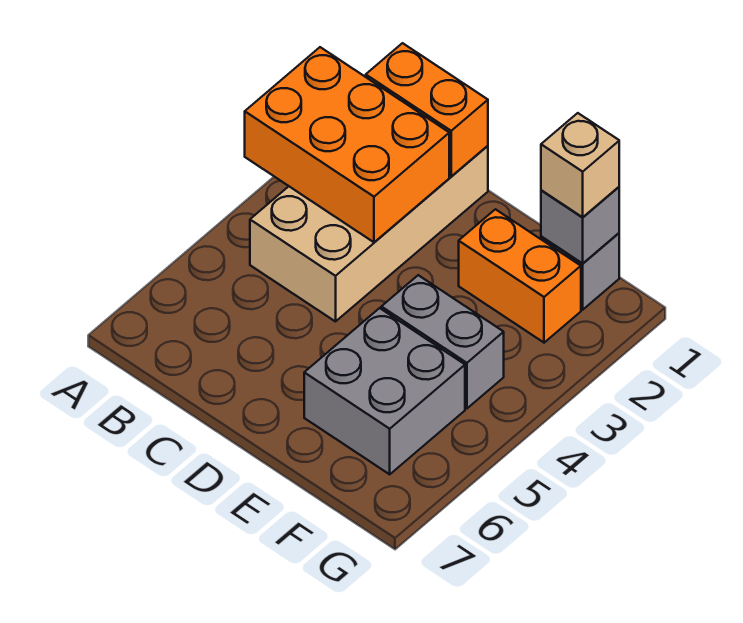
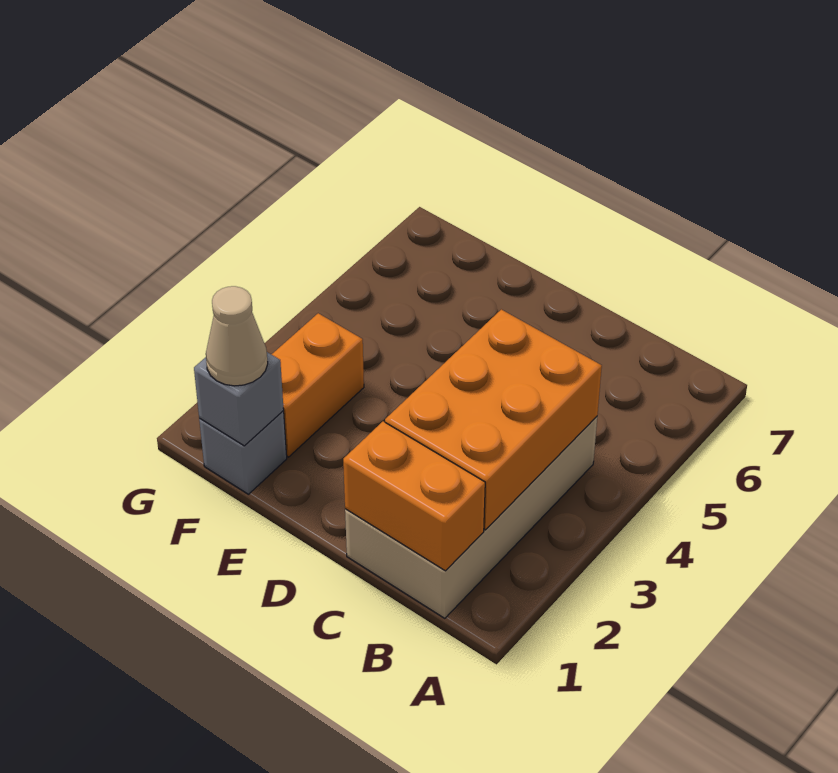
orange brick A2:C3 level 2 -> orange brick B2:C4 level 2
orange brick E2:F2 level 1 -> orange brick F2:F3 level 1
grey brick E4:F4 level 1 -> none
grey brick E5:F6 level 1 -> none
tan brick F1 level 3 -> tan cone F1 level 3

